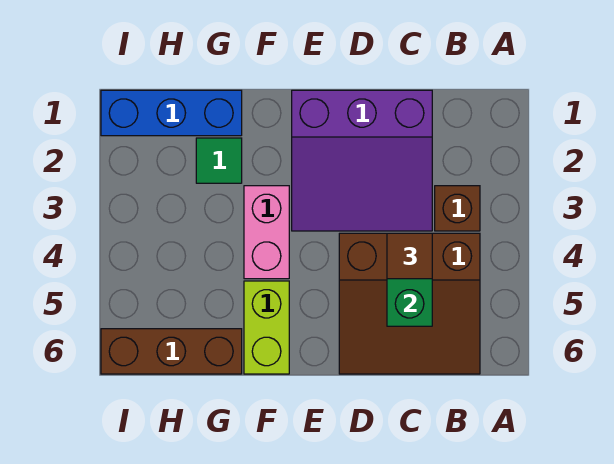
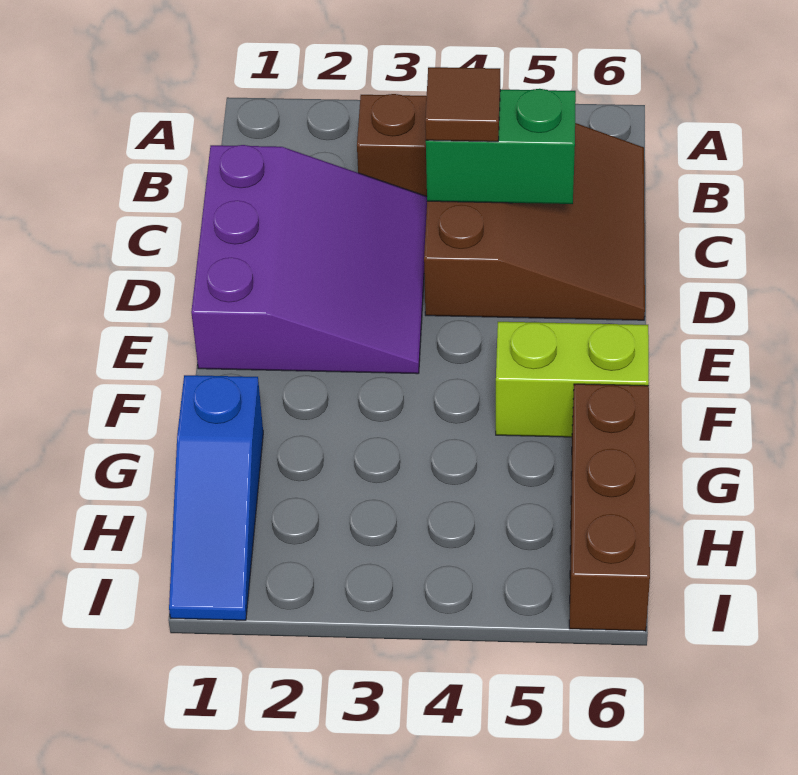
pink brick F3:F4 level 1 -> none
blue brick G1:I1 level 1 -> blue slope G1:I1 level 1 top G
green tile G2 level 1 -> none

